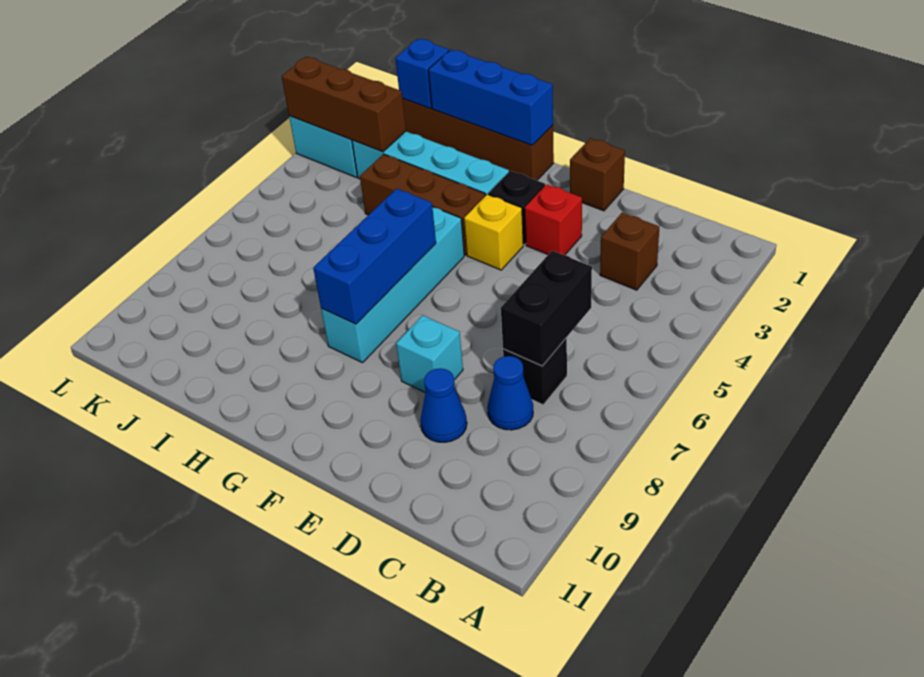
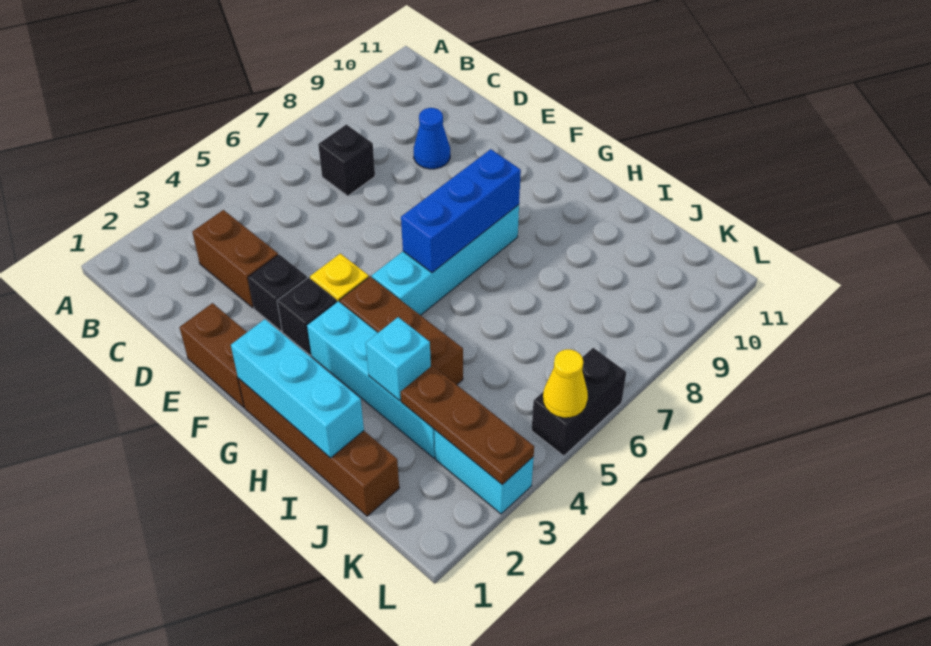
brown brick C3 level 1 -> brown brick C3:D3 level 1
black brick C6:C7 level 2 -> black brick L5:L6 level 1
blue cone C8 level 1 -> none
brown brick E1 level 1 -> brown brick E1:F1 level 1
red brick E3 level 1 -> black brick E3 level 1
cyan brick E8 level 1 -> cyan brick I3 level 2
blue brick G1:I1 level 2 -> cyan brick G1:I1 level 2
blue brick J1 level 2 -> none
brown brick J3:L3 level 2 -> brown plate J3:L3 level 2
none -> yellow cone L5 level 2

